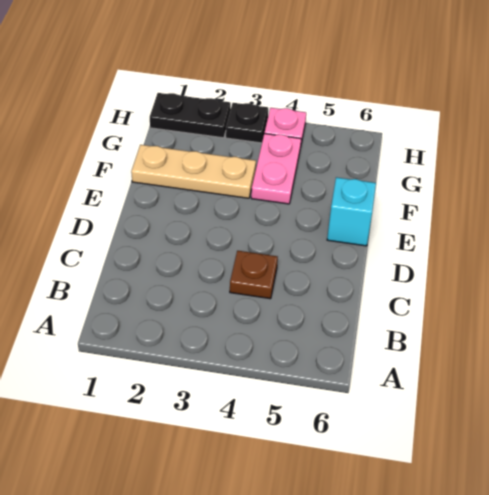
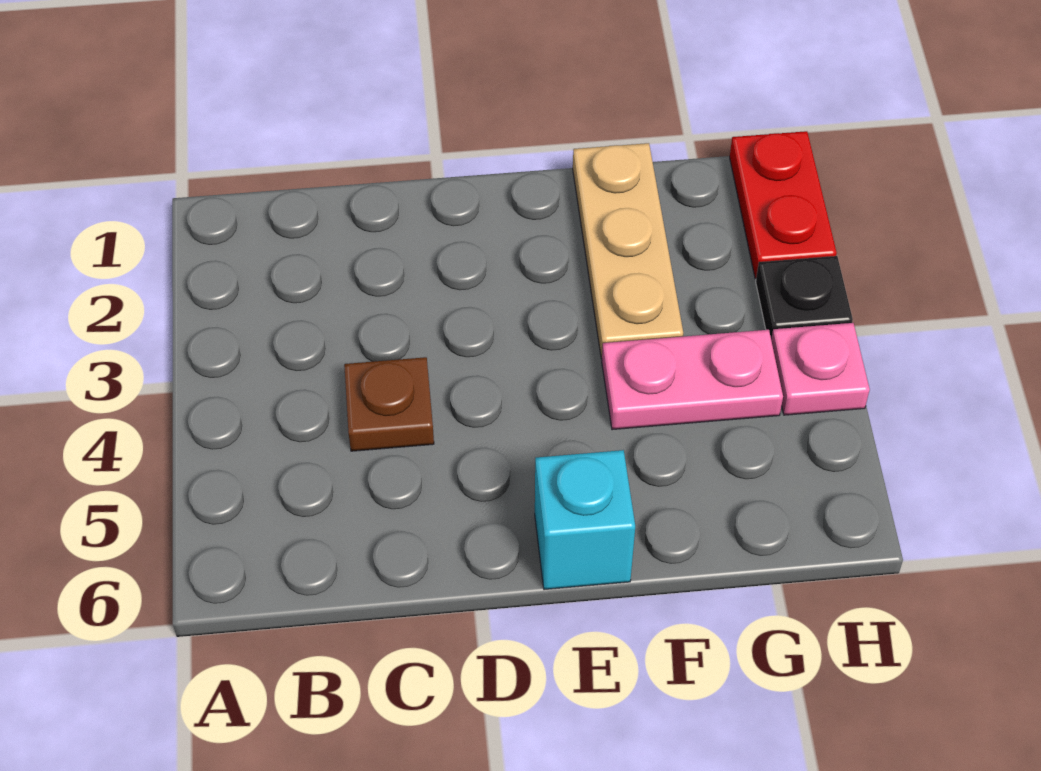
black plate H1:H2 level 1 -> red plate H1:H2 level 1

